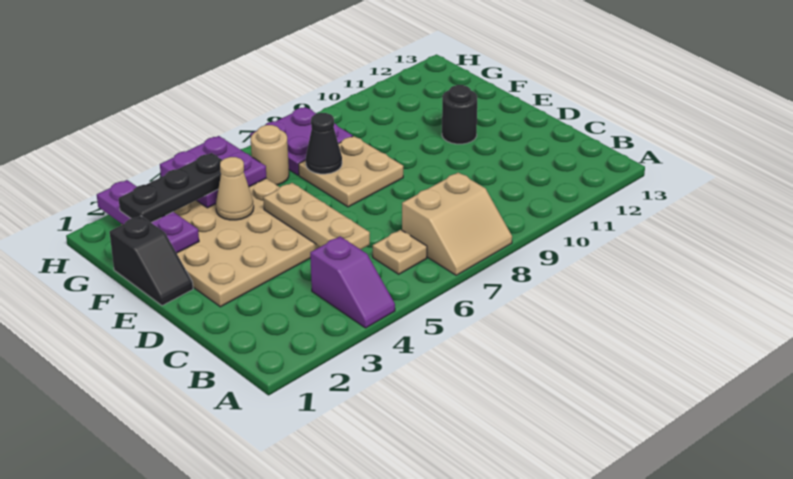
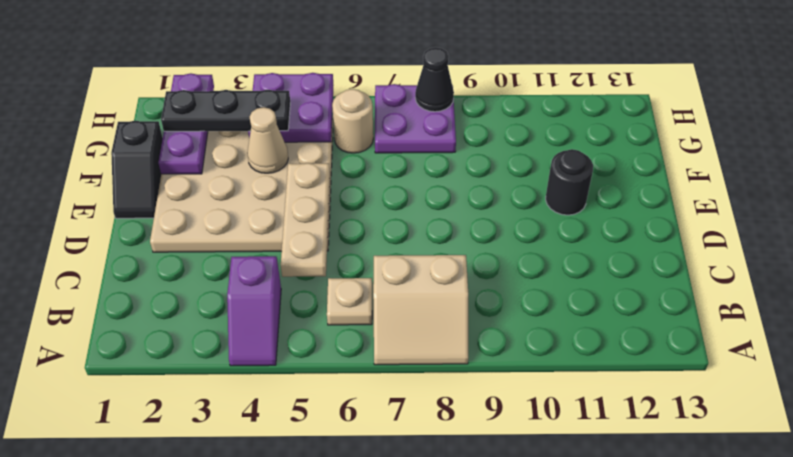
tan plate E7:F8 level 1 -> none
black cone F7 level 2 -> black cone H8 level 2

